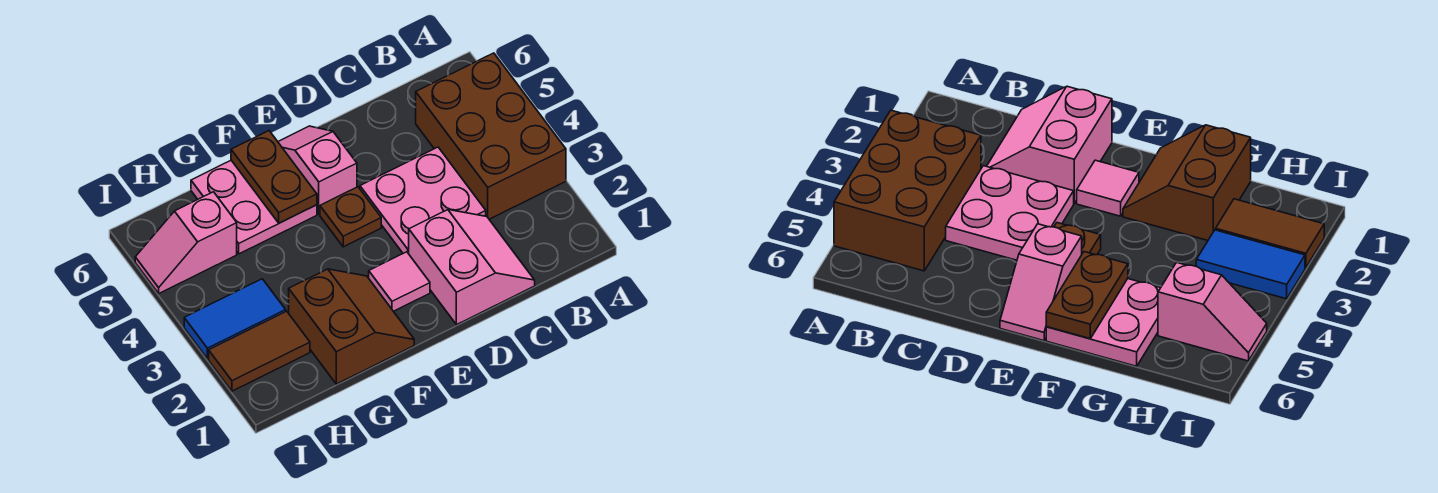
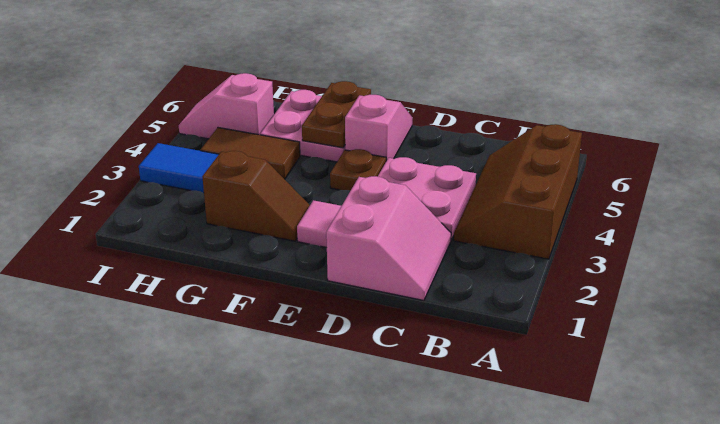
brown brick A3:B5 level 1 -> brown slope A3:B5 level 1 top A
brown slope F1:G2 level 1 top G -> brown slope F2:G2 level 1 top G
brown tile H2:I2 level 1 -> brown tile G4:H4 level 1

